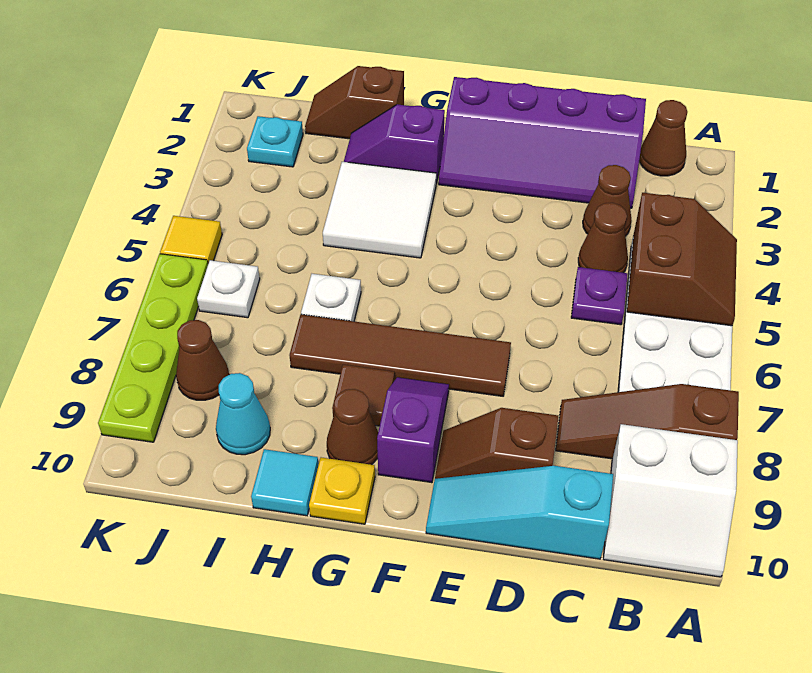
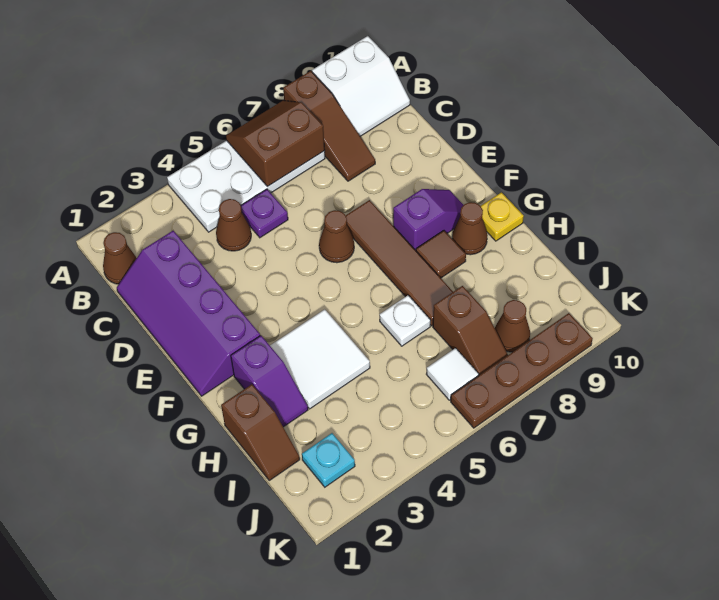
brown slope A4:B5 level 2 top B -> brown slope A6:B7 level 2 top B
white slope A9:B10 level 1 top 9 -> white slope A9:B10 level 1 top A
purple slope C1:F2 level 1 top 1 -> purple slope C1:F2 level 1 top 2
brown cone C3 level 1 -> brown cone E6 level 1
cyan slope C10:E10 level 1 top C -> none
brown slope D9:E9 level 1 top D -> brown slope I7:J7 level 1 top I
purple slope F8:F9 level 1 top 9 -> purple slope F8:F9 level 1 top 8
cyan tile H10 level 1 -> none
cyan cone I9 level 1 -> none
white plate J6 level 1 -> white tile J6 level 1
yellow tile K5 level 1 -> none
lime plate K6:K9 level 1 -> brown plate K6:K9 level 1

